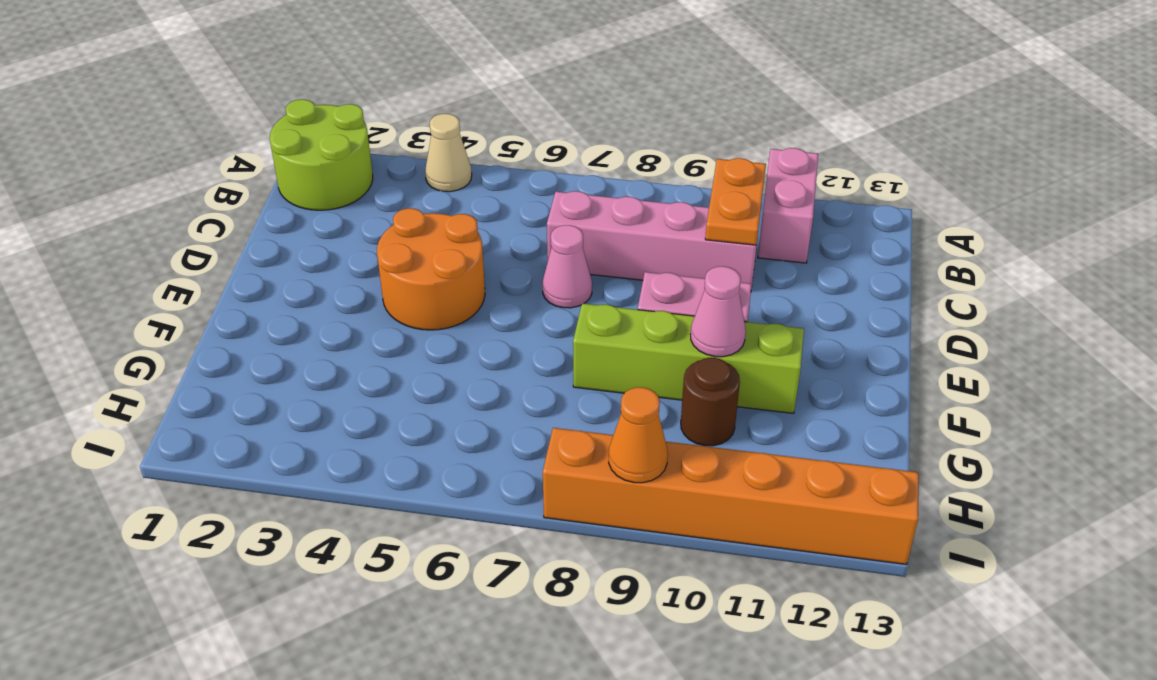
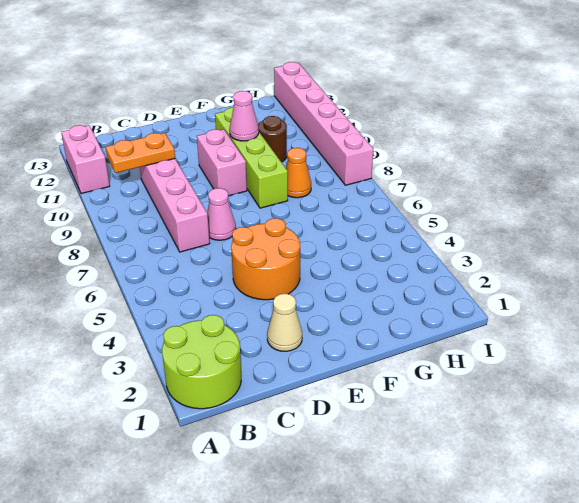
tan cone A4 level 1 -> tan cone D2 level 1
pink brick A11:B11 level 1 -> pink brick A11:A12 level 1
orange brick I8:I13 level 1 -> pink brick I8:I13 level 1
orange cone I9 level 2 -> orange cone G8 level 1

